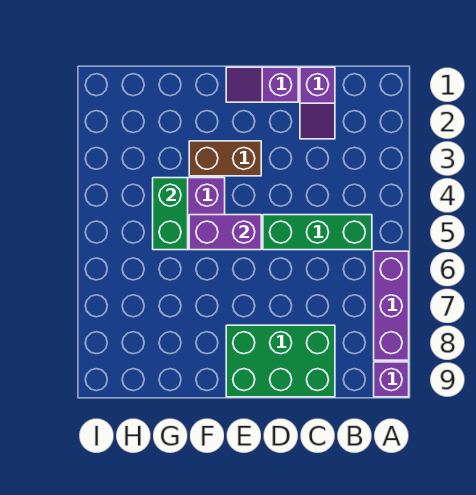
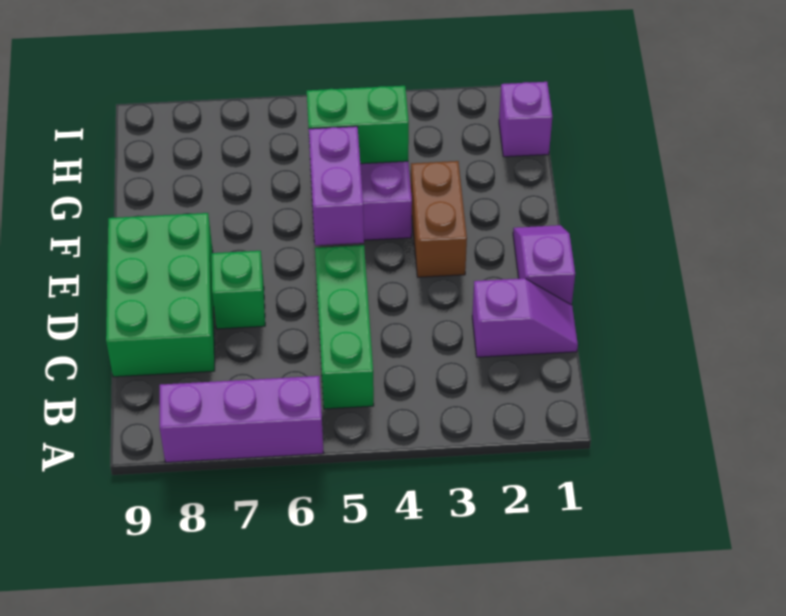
purple brick A9 level 1 -> purple brick H1 level 1
purple slope C1:C2 level 1 top 1 -> purple slope C1:C2 level 1 top 2
none -> green brick D7 level 1

